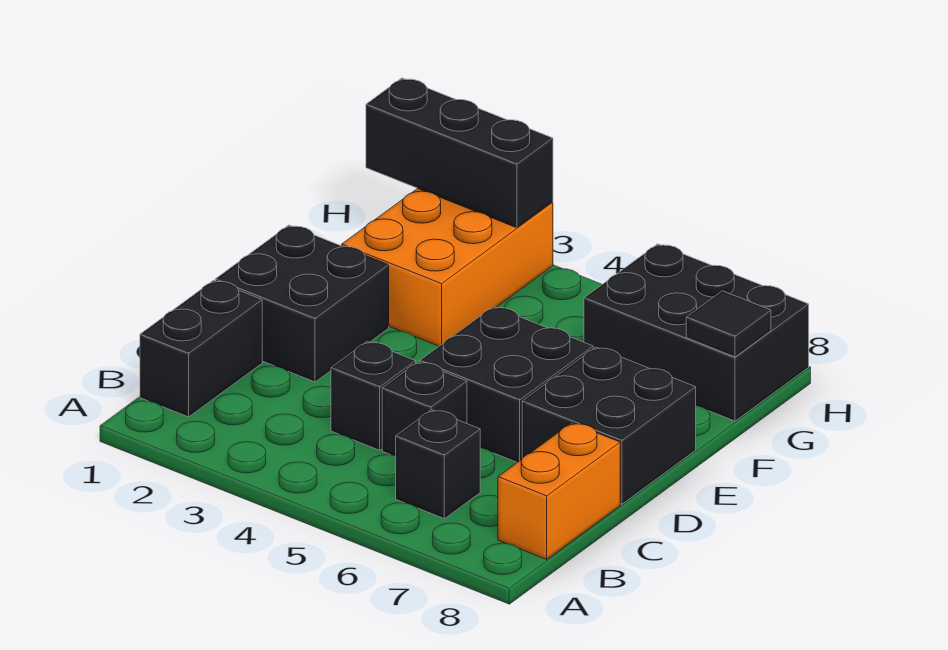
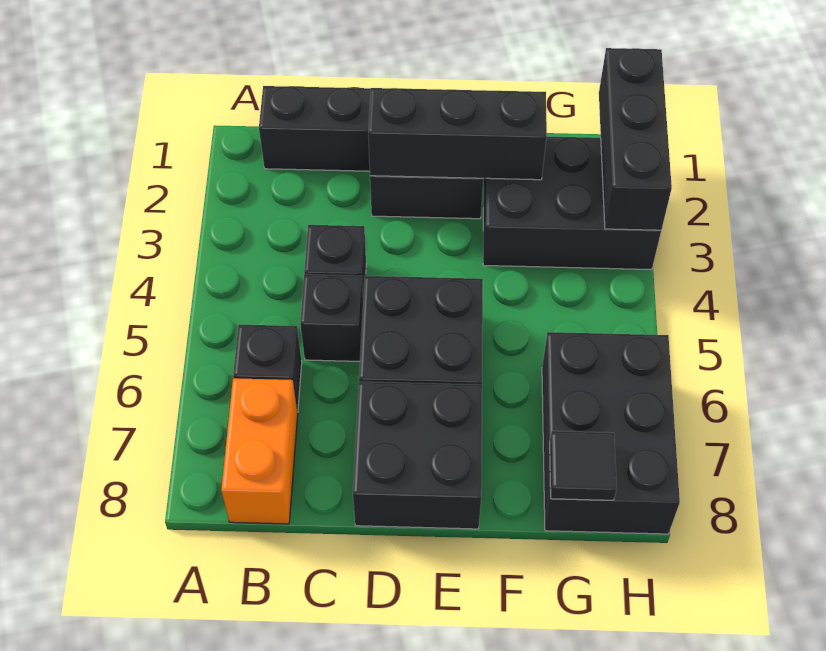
orange brick B8:C8 level 1 -> orange brick B7:B8 level 1
none -> black brick D2:F2 level 2
orange brick F2:H3 level 1 -> black brick F2:H3 level 1

